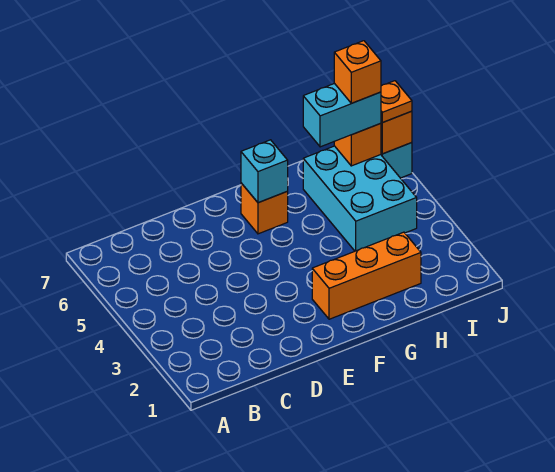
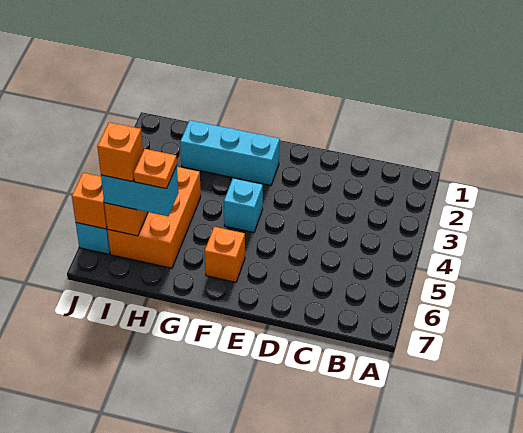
orange brick F2:H2 level 1 -> cyan brick F2:H2 level 1
cyan brick F6 level 2 -> cyan brick F4 level 1
cyan brick H4:I6 level 1 -> orange brick H4:I6 level 1
orange plate J6 level 3 -> orange plate H6 level 4

